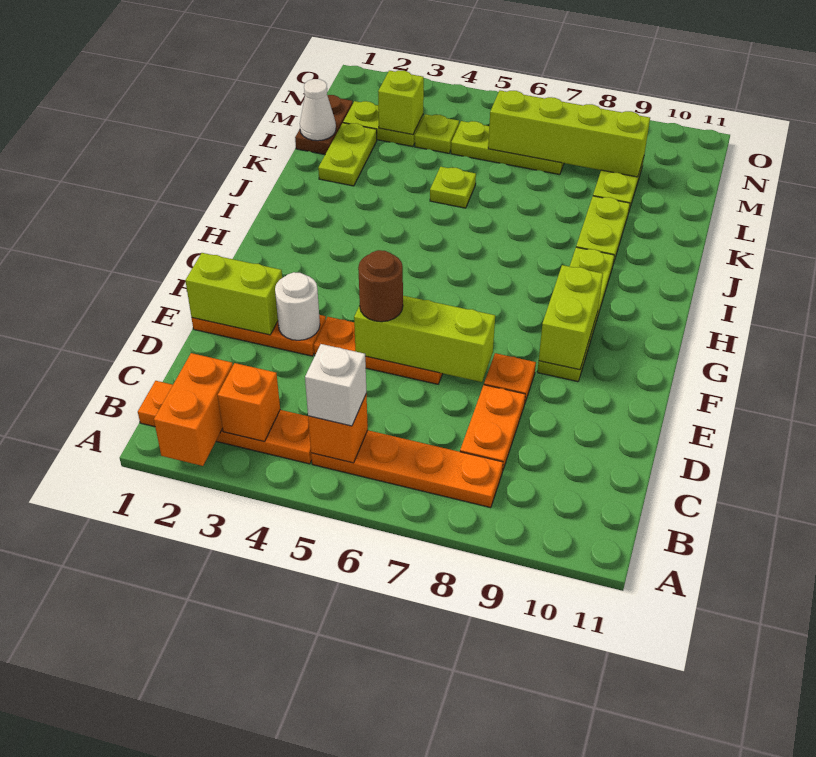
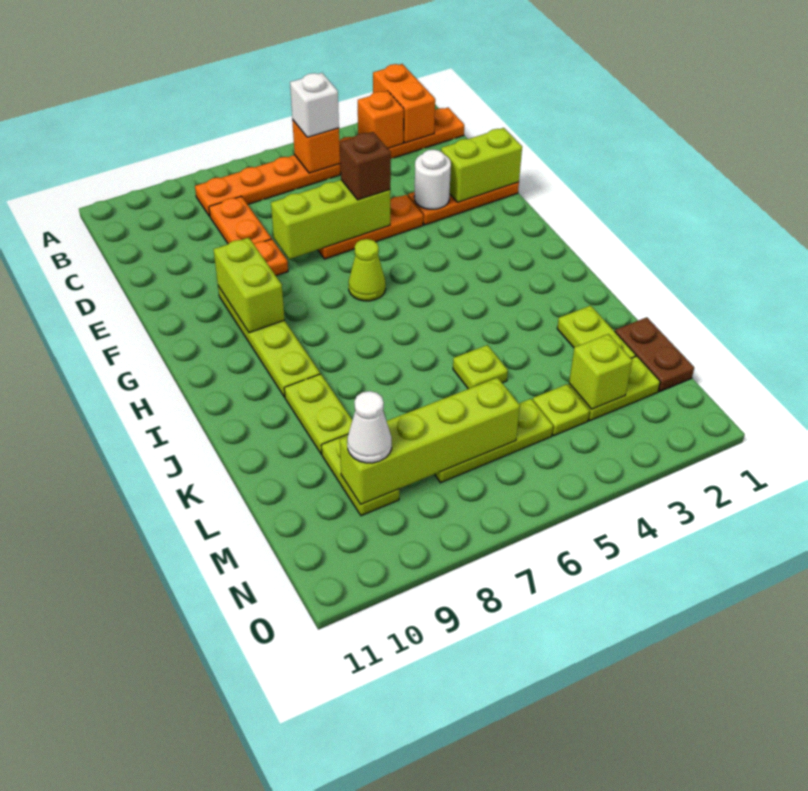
brown round brick E5 level 3 -> brown brick E5 level 3
none -> lime cone G6 level 1
white cone L1 level 2 -> white cone M9 level 3

